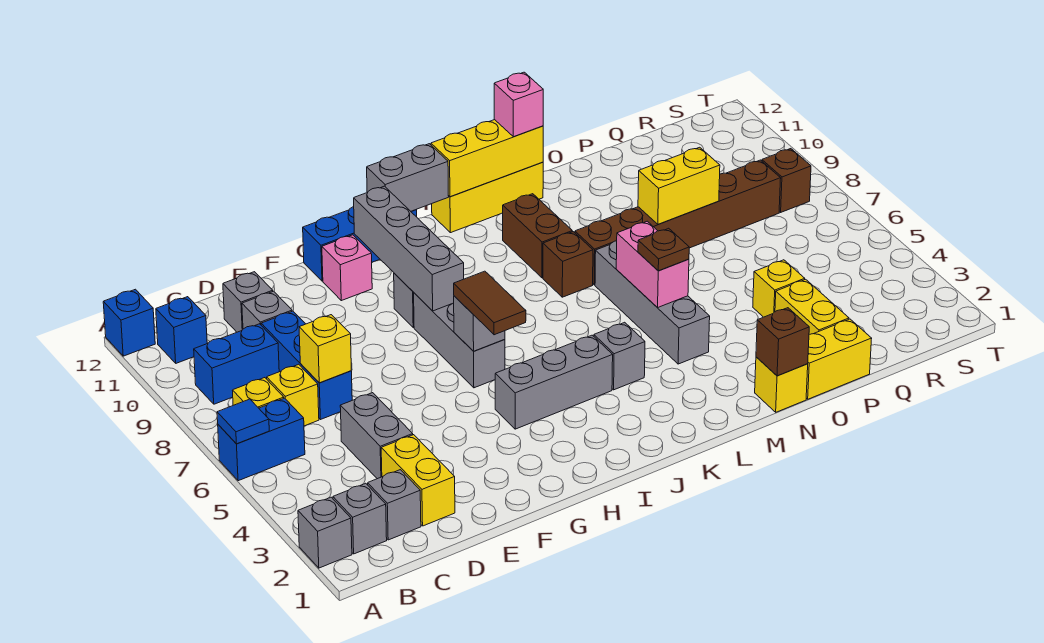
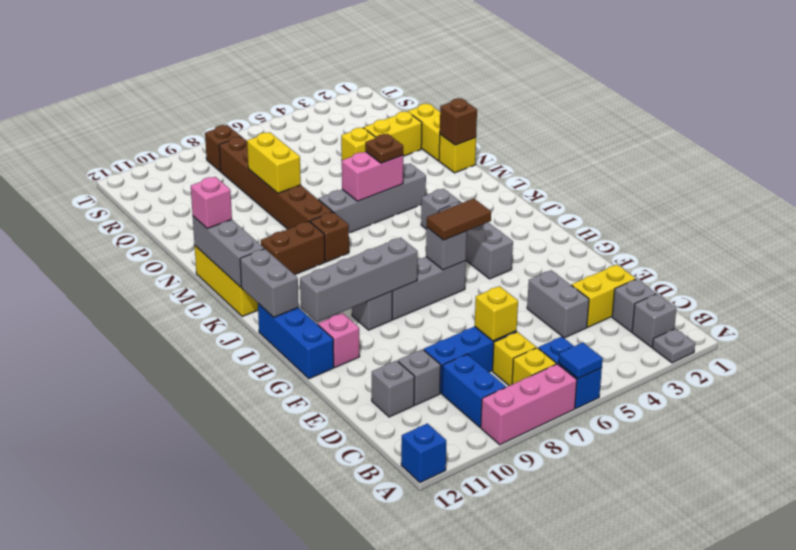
grey brick A2 level 1 -> grey plate A2 level 1
none -> pink brick A7:A9 level 1
blue brick B11 level 1 -> none
grey brick D4:D5 level 1 -> grey brick D4:E4 level 1
yellow brick K12:M12 level 2 -> grey brick K12:M12 level 2

